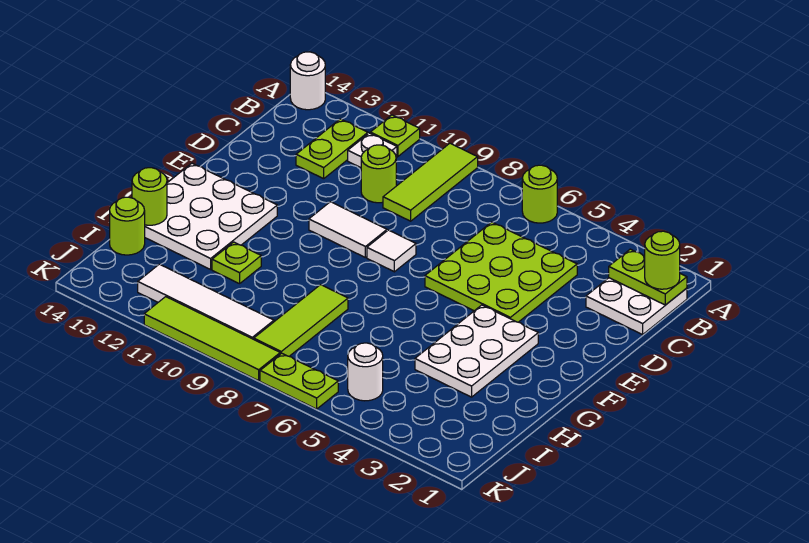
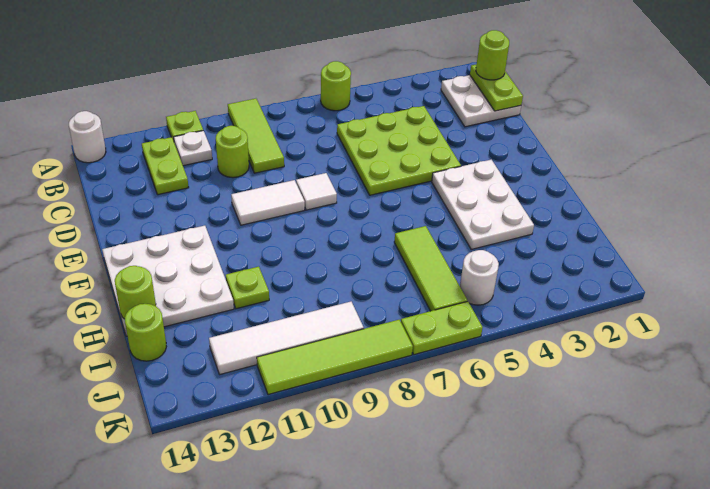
lime plate B1:B2 level 2 -> lime plate B1:C1 level 2
lime tile H8:J8 level 1 -> lime tile H6:J6 level 1

